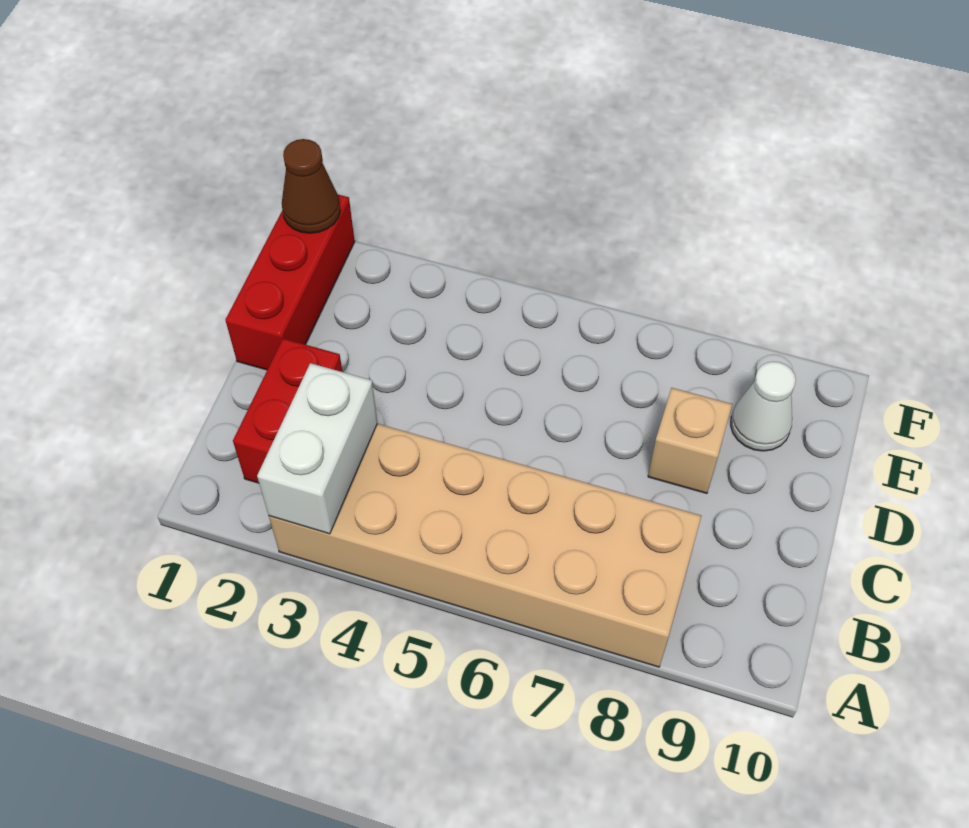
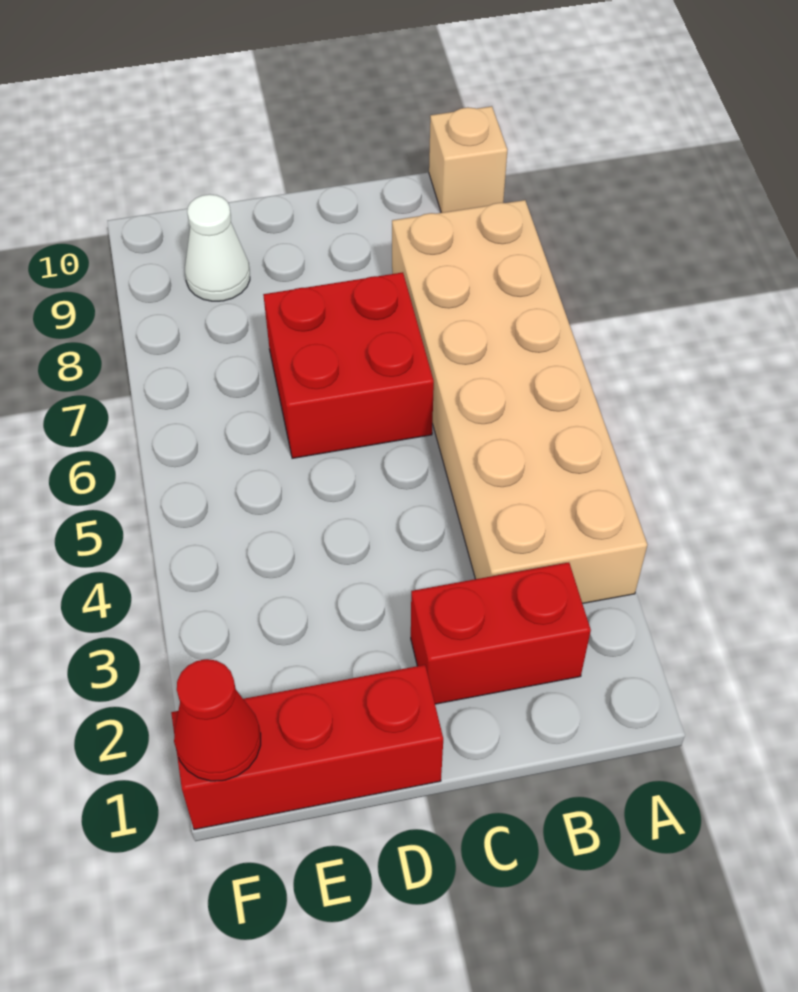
white brick A3:B3 level 2 -> none
none -> red brick C6:D7 level 1
tan brick D8 level 1 -> tan brick A10 level 1
brown cone F1 level 2 -> red cone F1 level 2

